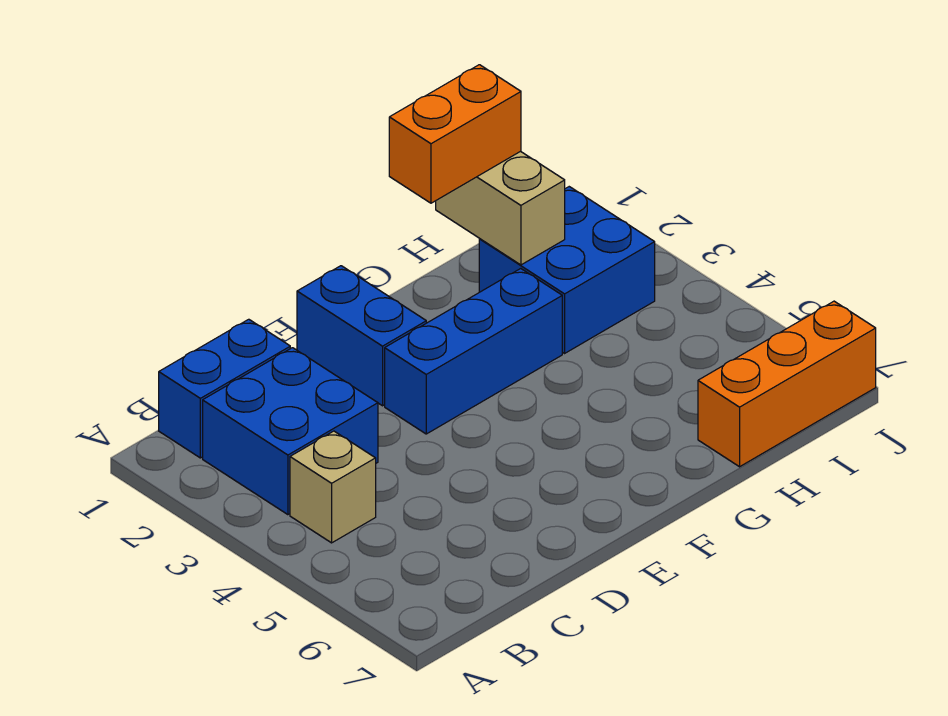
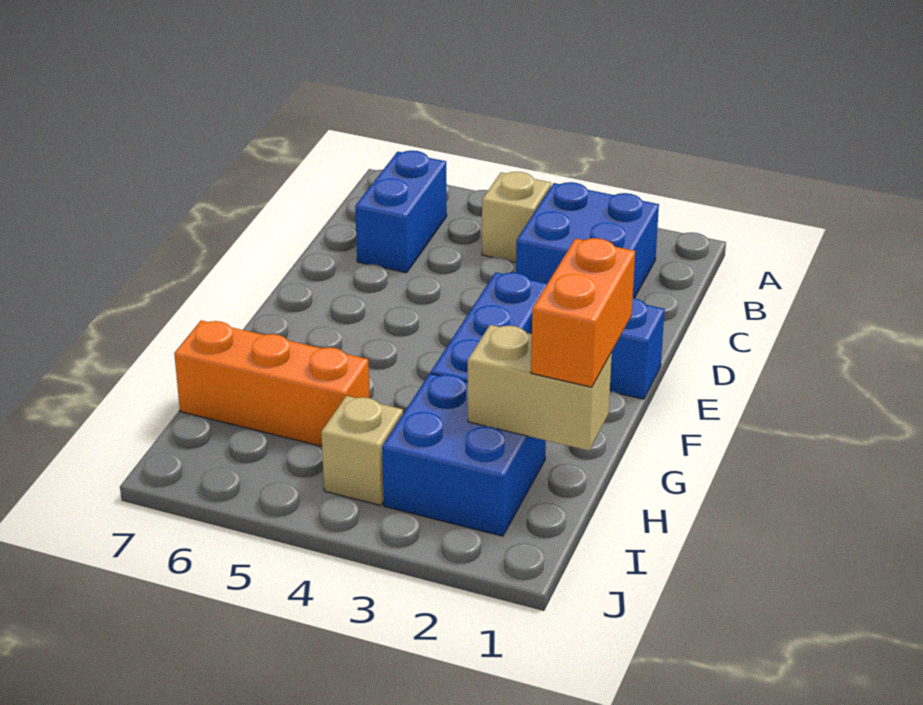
blue brick B1:C1 level 1 -> blue brick B6:C6 level 1
orange brick H7:J7 level 1 -> orange brick H5:H7 level 1
none -> tan brick I4 level 1

